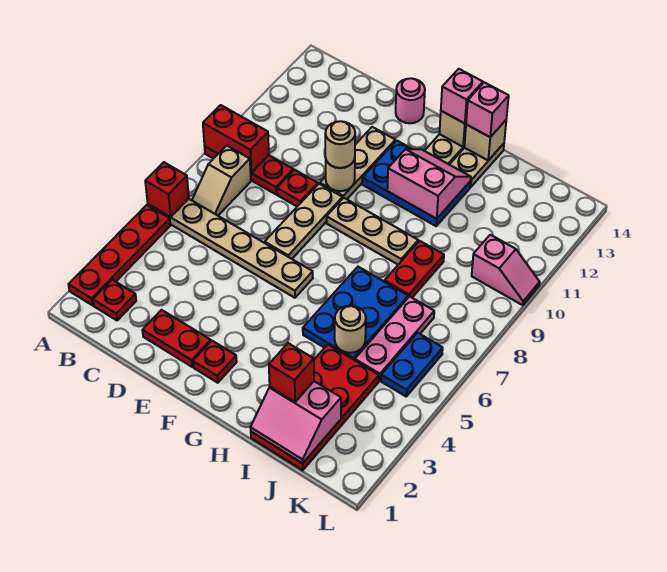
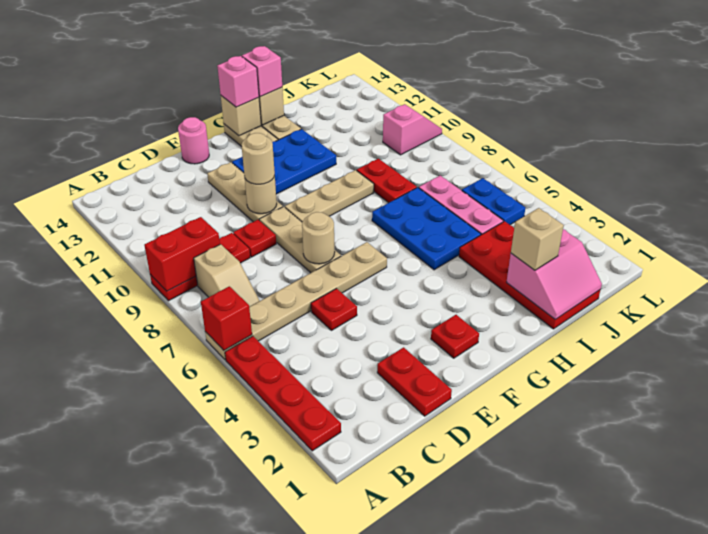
red plate B2 level 1 -> red plate D5 level 1
red plate D2:E2 level 1 -> red plate D1:D2 level 1
pink slope G11:H12 level 2 top 11 -> none
red brick I2 level 3 -> tan brick I2 level 3
tan round brick I5 level 2 -> tan round brick E7 level 2

